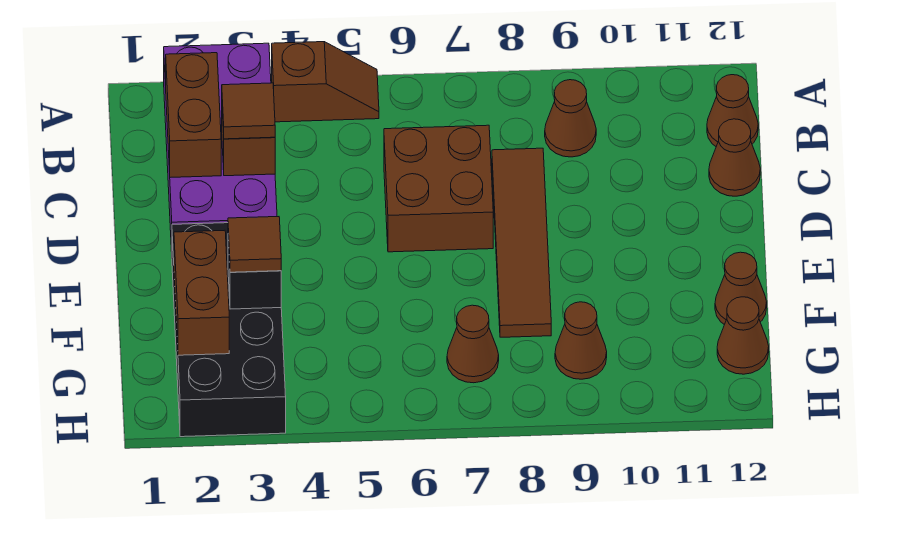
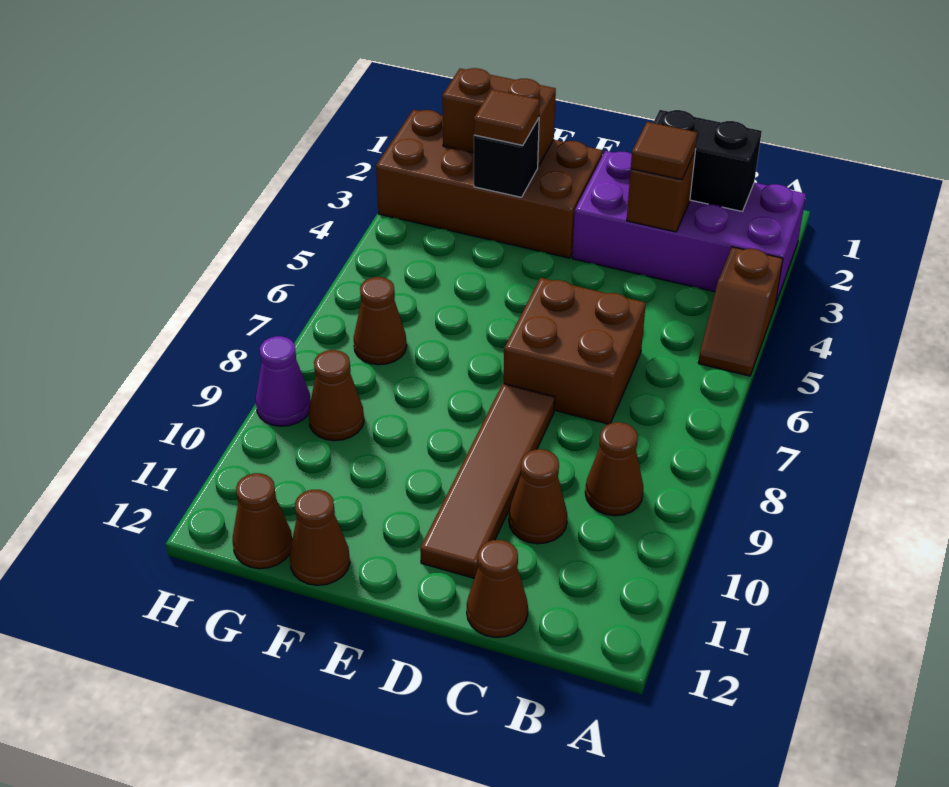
brown brick B2:C2 level 2 -> black brick B2:C2 level 2
brown cone B12 level 1 -> brown cone C10 level 1
brown tile C8:F8 level 1 -> brown tile D8:D11 level 1
black brick E2:H3 level 1 -> brown brick E2:H3 level 1
none -> purple cone H9 level 1

